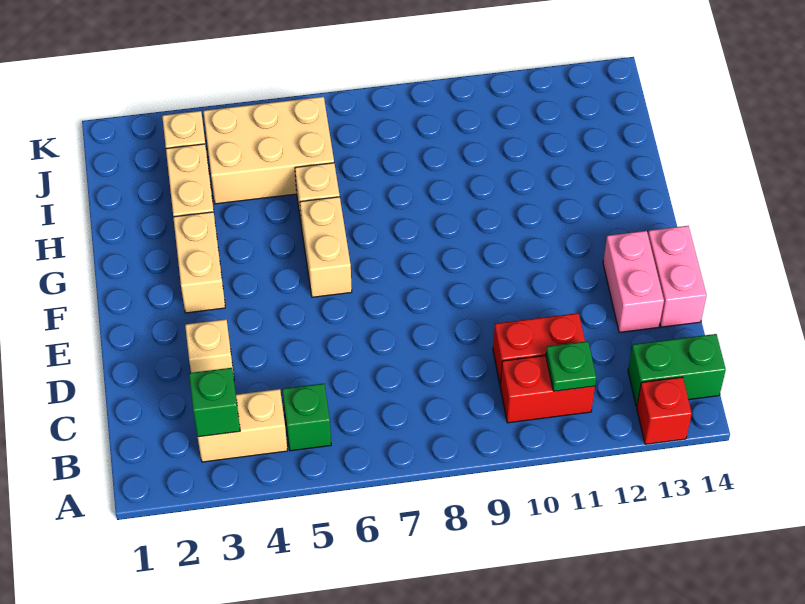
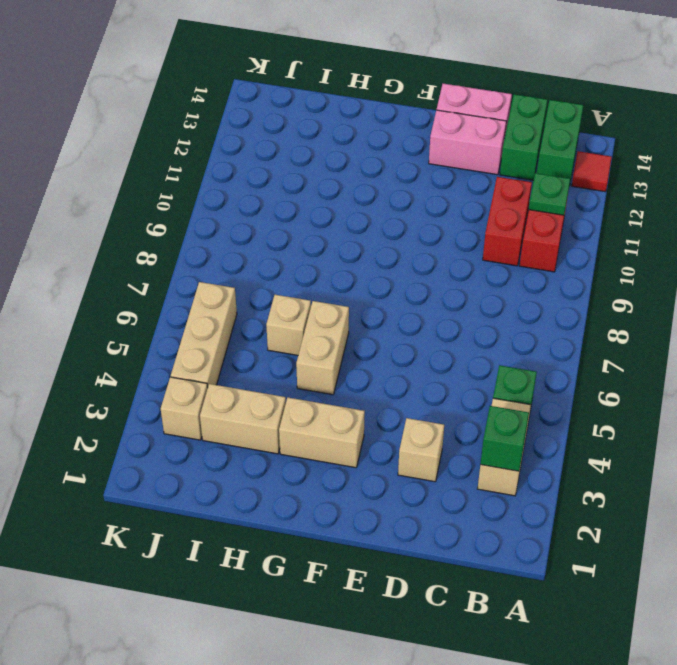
red brick A13 level 1 -> red tile A13 level 1
none -> green brick C13:C14 level 1
tan brick F6:G6 level 1 -> tan brick G5:G6 level 1
tan brick I4:J6 level 1 -> tan brick J4:J6 level 1

